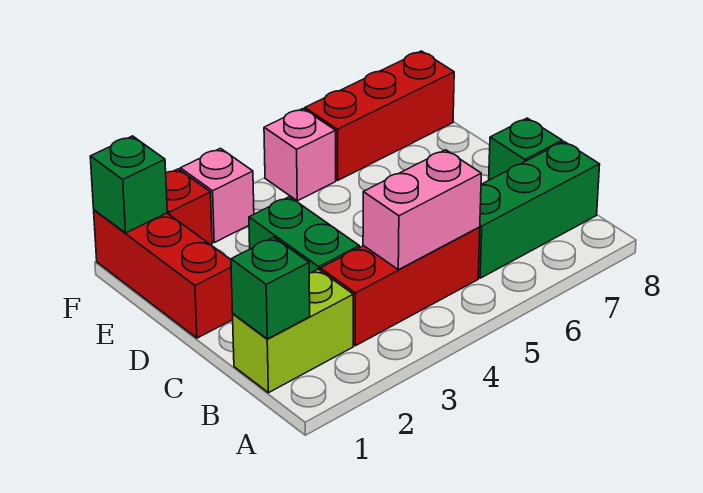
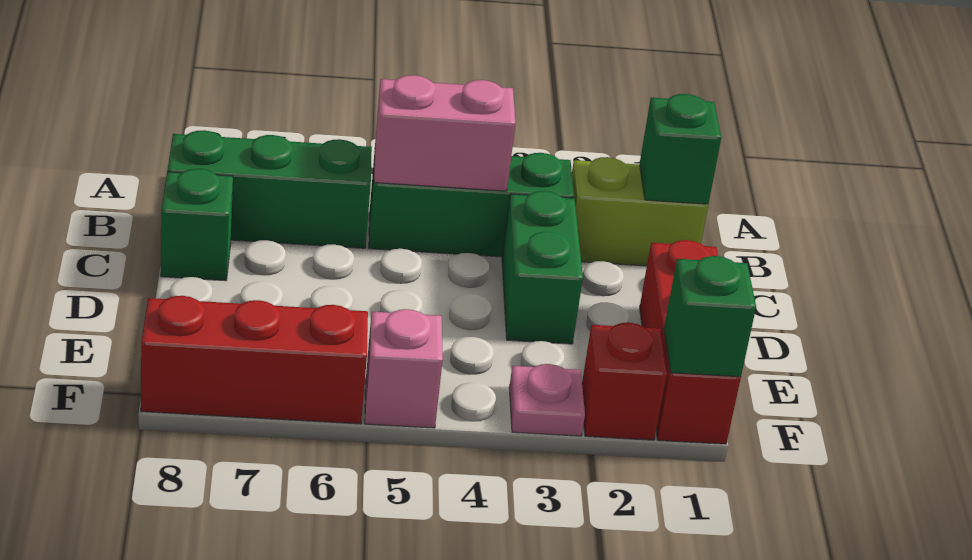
red brick B3:B5 level 1 -> green brick B3:B5 level 1
pink brick F3 level 1 -> pink plate F3 level 1

